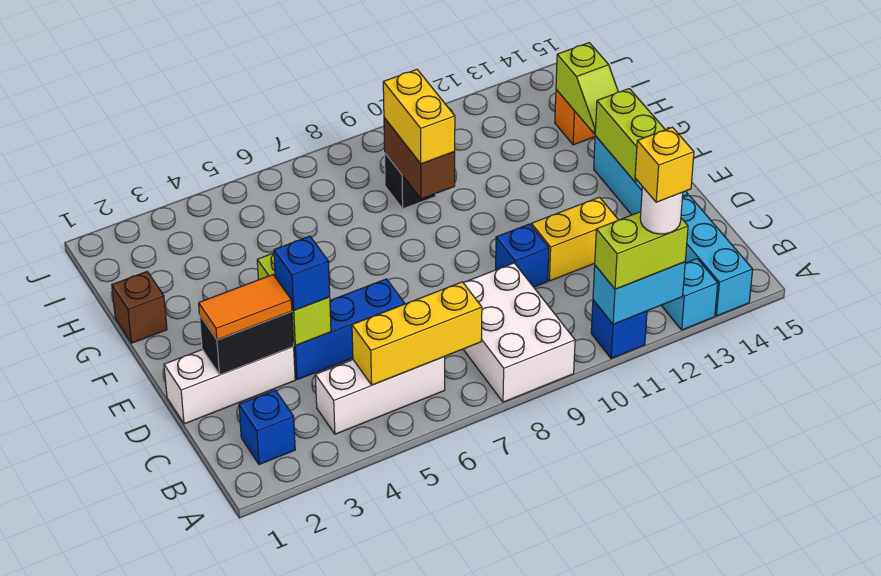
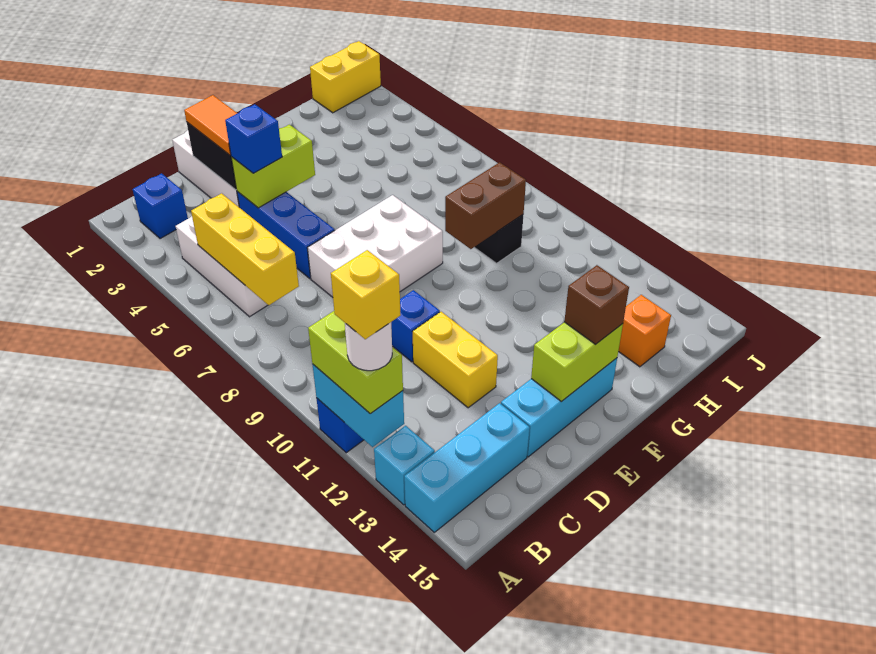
white brick A8:C9 level 1 -> white brick D7:F8 level 1
brown brick G1 level 1 -> brown brick F14 level 3
yellow brick G9:H9 level 3 -> yellow brick I1:J1 level 1
lime slope G14:H14 level 2 top H -> none

